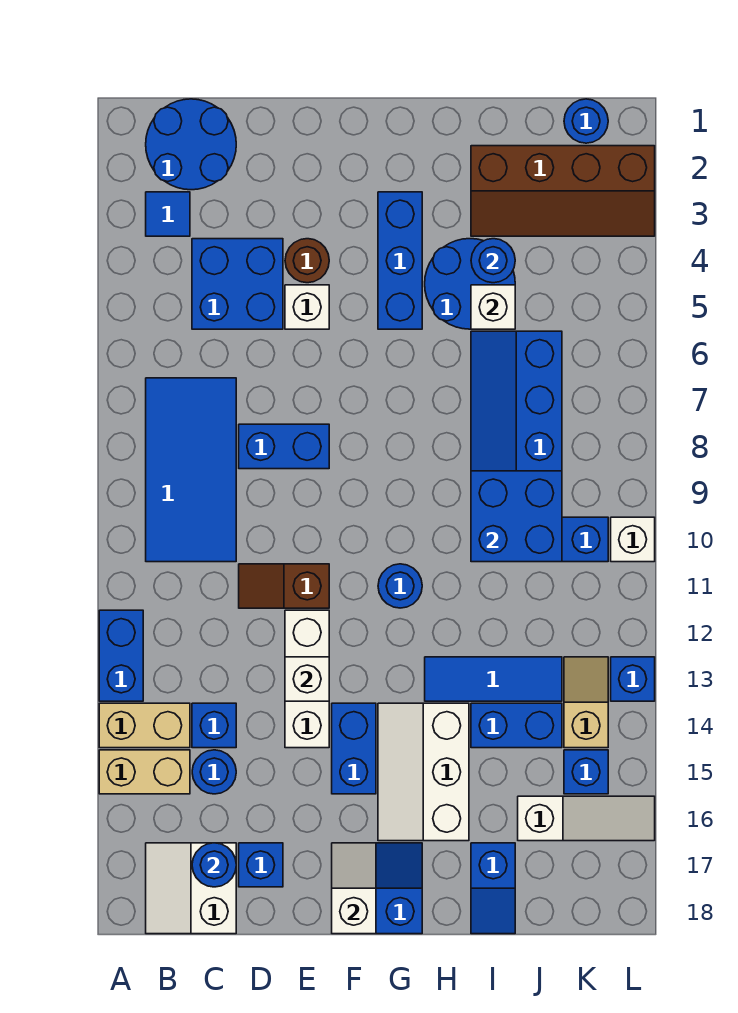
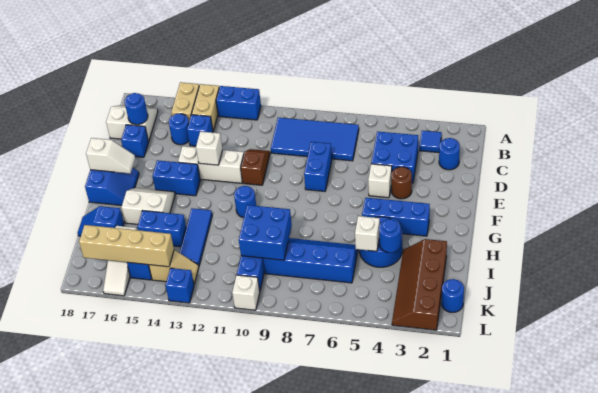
blue round brick B1:C2 level 1 -> blue round brick C2 level 1
white slope G14:H16 level 1 top H -> white slope G15:H16 level 1 top H
blue brick I14:J14 level 1 -> blue brick I14:I15 level 1
none -> tan brick K14:K17 level 2

